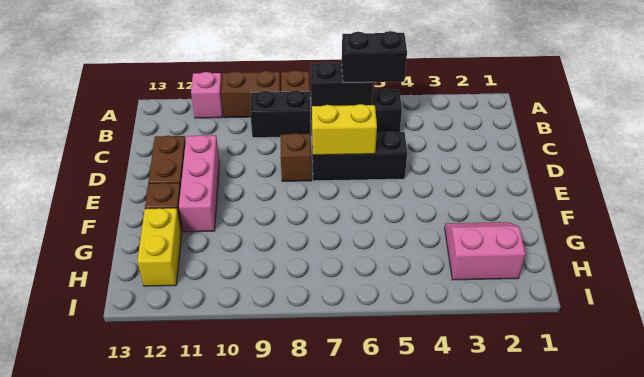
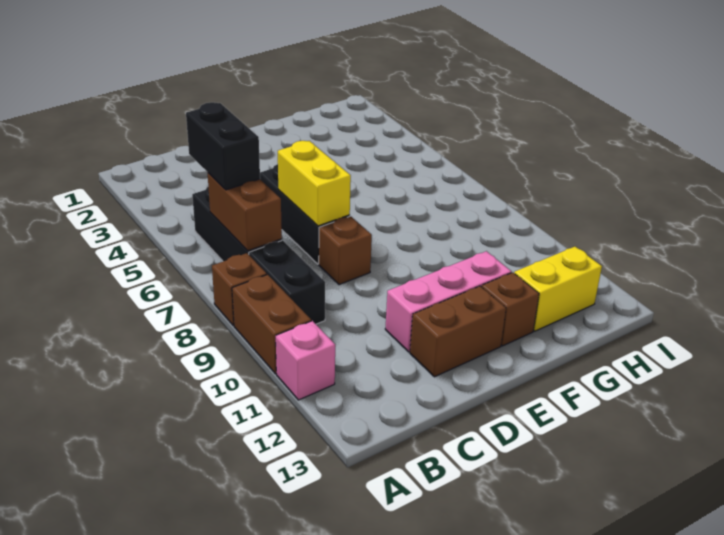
black brick B6:B7 level 2 -> brown brick B6:B7 level 2
pink slope G2:H3 level 1 top H -> none

